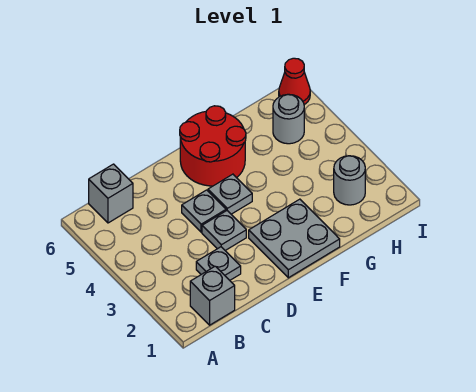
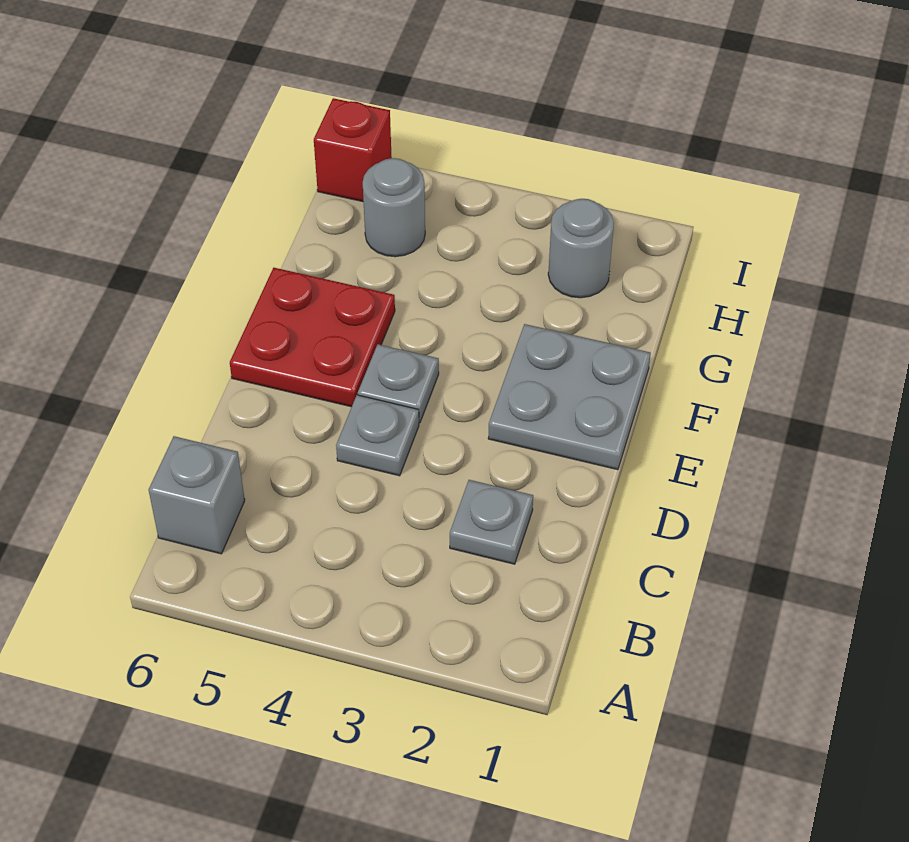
grey brick B1 level 1 -> none
grey plate D3 level 1 -> none
red round brick E5:F6 level 1 -> red plate E5:F6 level 1
red cone I6 level 1 -> red brick I6 level 1

